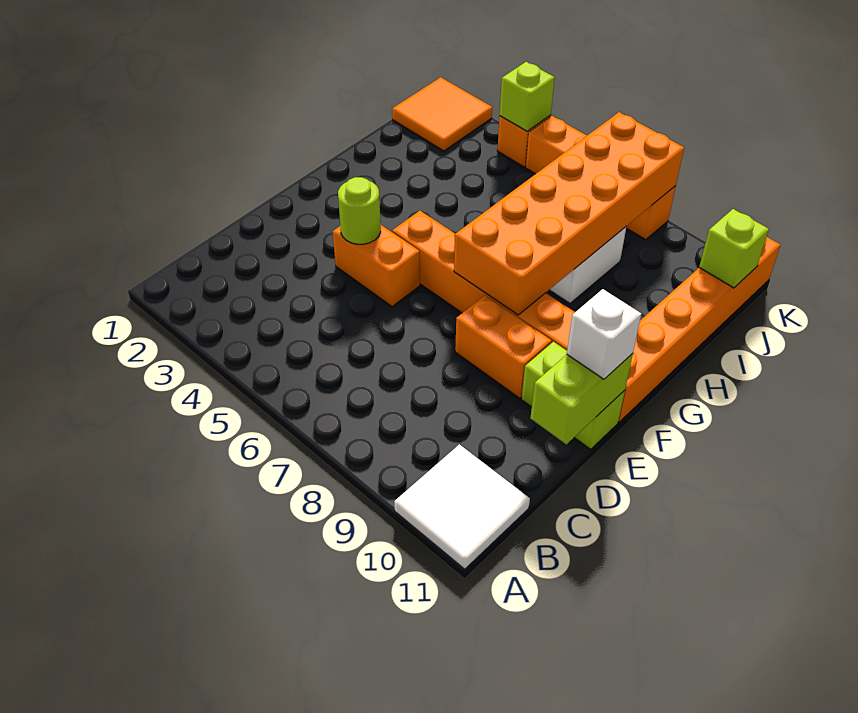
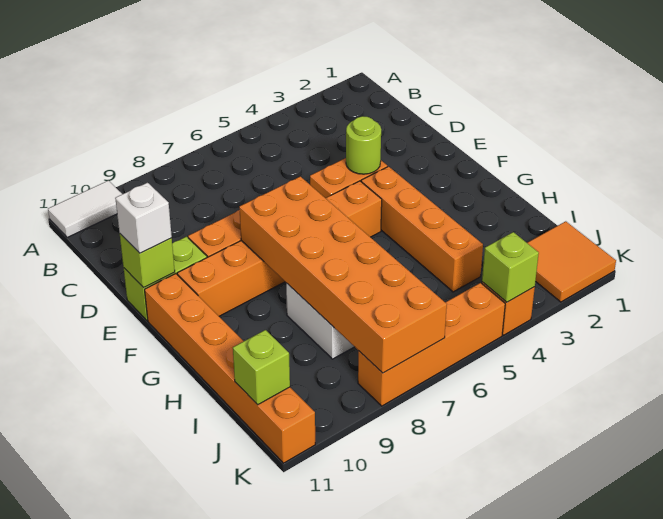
white tile A10:B11 level 1 -> white tile A10:A11 level 1
lime brick D11:E11 level 2 -> lime brick E11 level 2
none -> orange brick F4:I4 level 1

